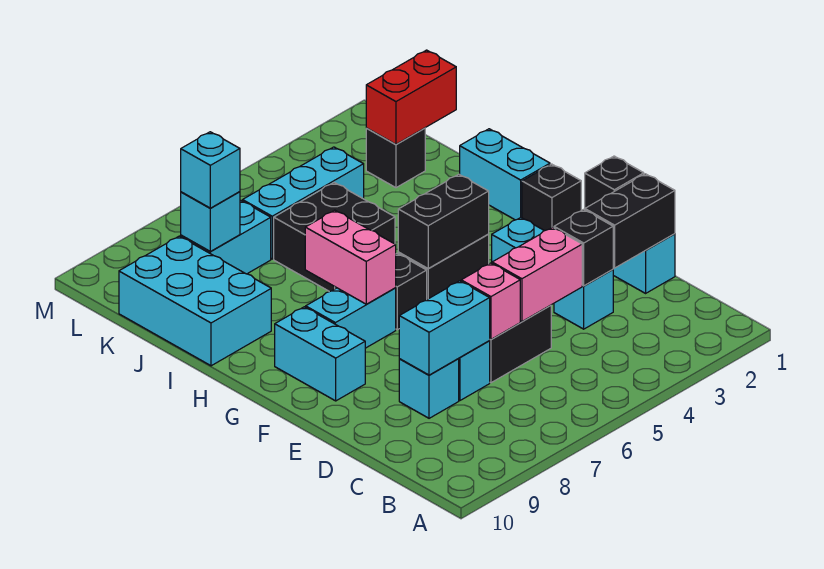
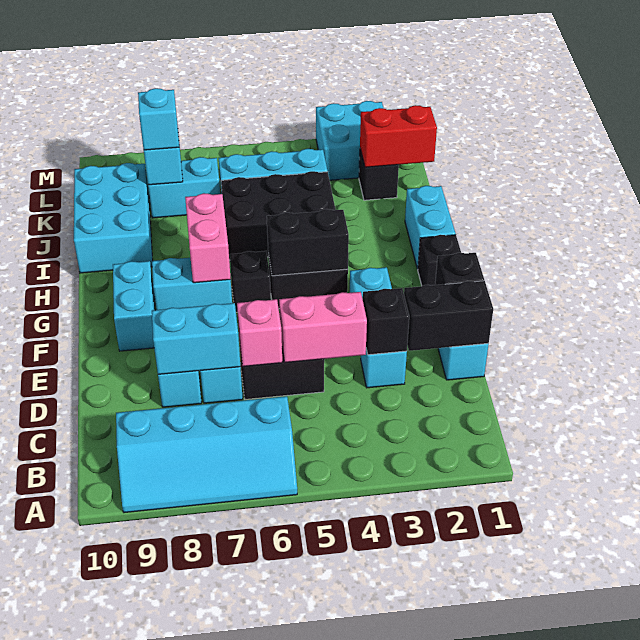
none -> cyan slope A6:B9 level 1 top B
black brick I5:J6 level 1 -> black brick I4:J6 level 1
none -> cyan brick L2:M3 level 1

